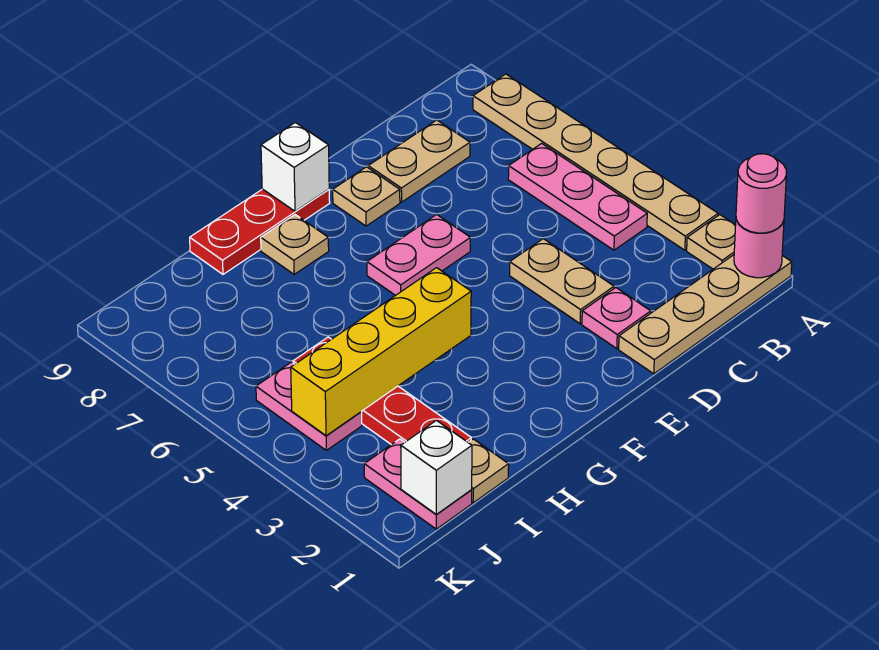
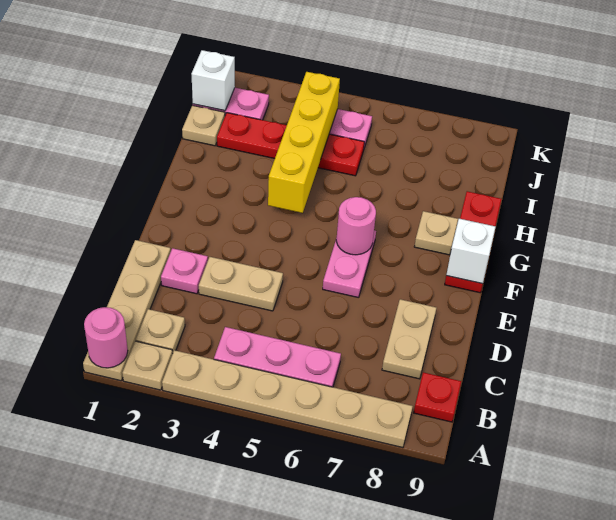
pink round brick A1 level 3 -> pink round brick F6 level 2
none -> red plate B9 level 1
tan plate E8 level 1 -> tan plate B2 level 1

